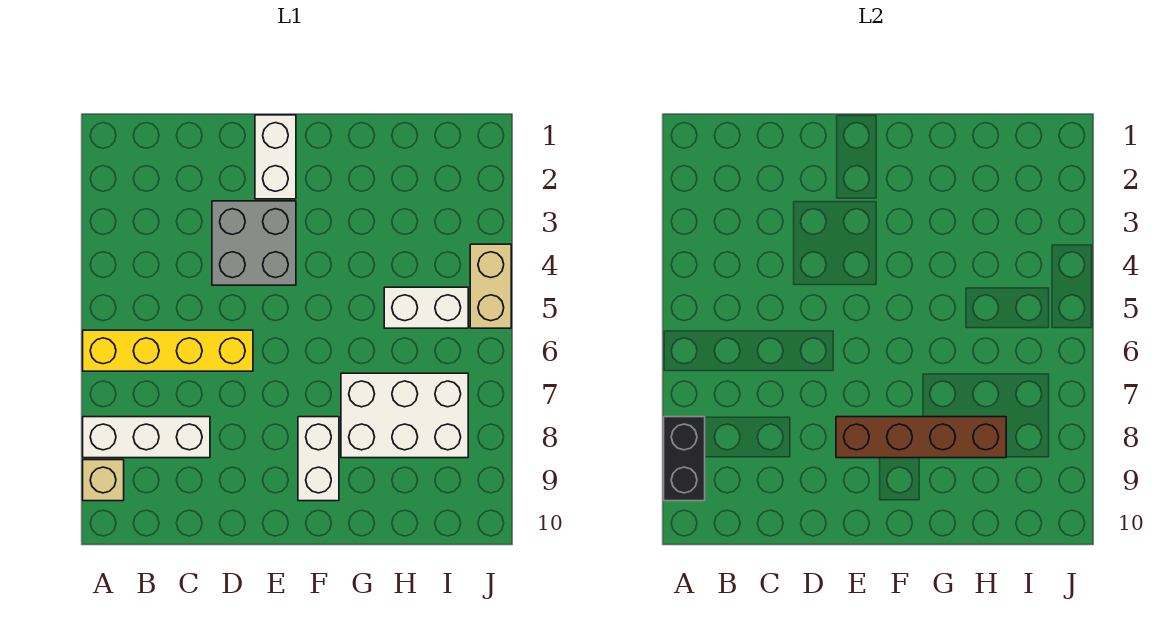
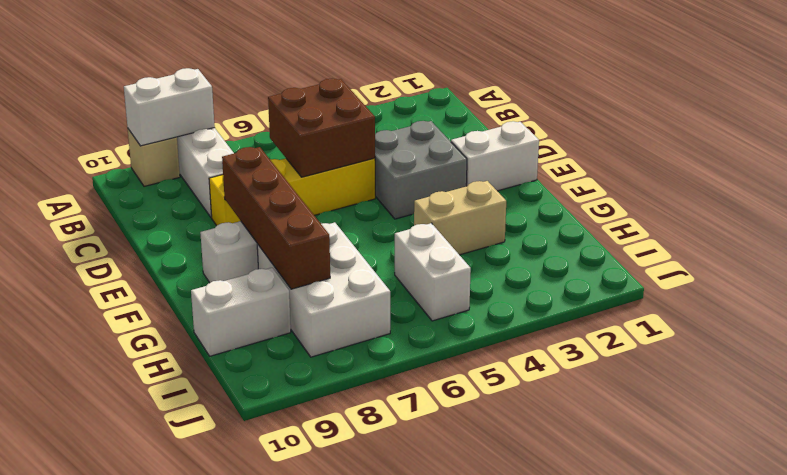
yellow brick A6:D6 level 1 -> yellow brick D5:D8 level 1
black brick A8:A9 level 2 -> white brick A8:A9 level 2
none -> brown brick C5:D6 level 2
none -> white brick H9:H10 level 1
tan brick J4:J5 level 1 -> tan brick G3:G4 level 1

